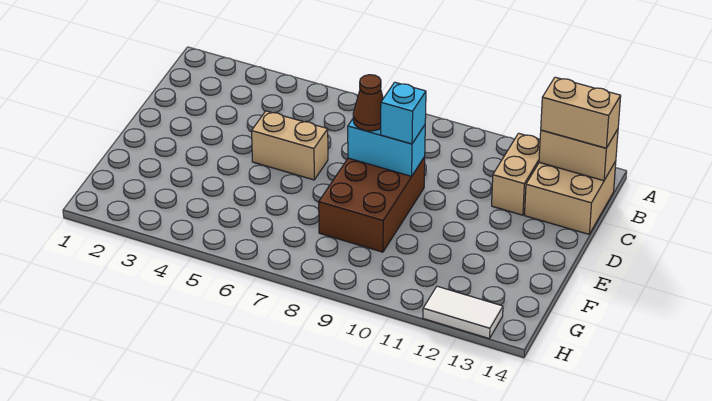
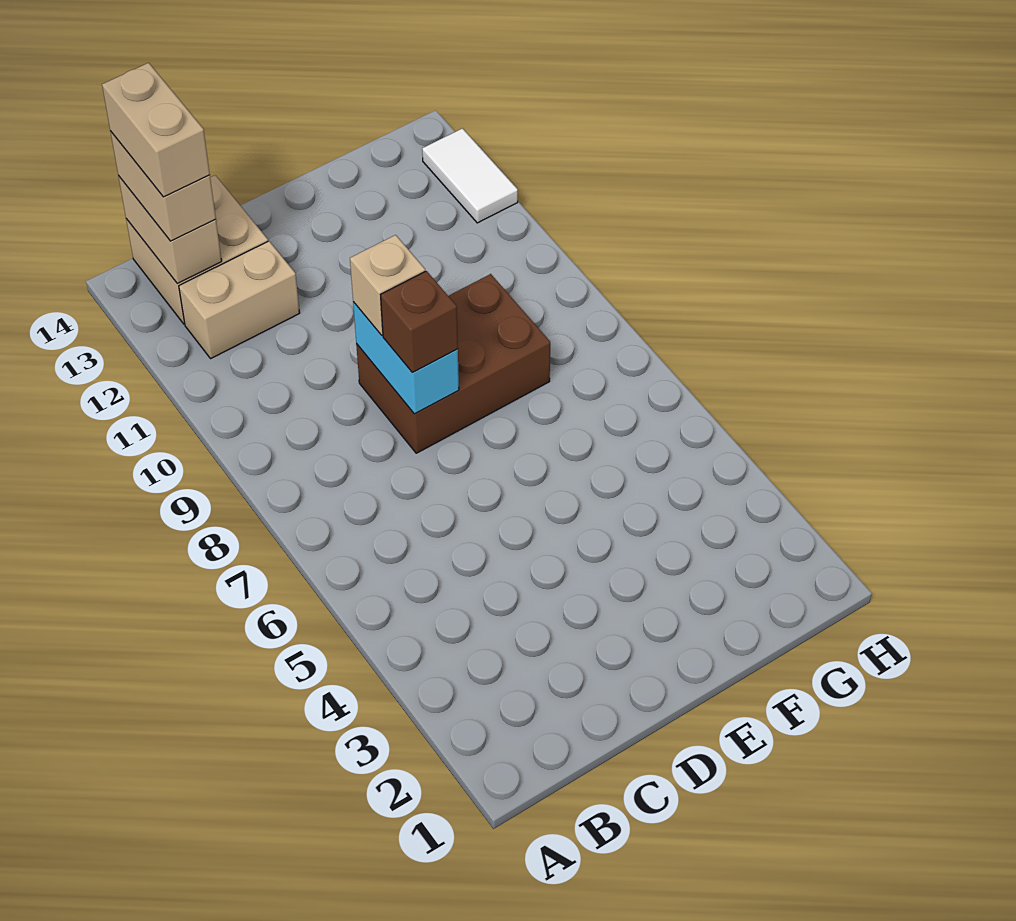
tan brick D5:D6 level 1 -> tan brick B13:B14 level 4
brown cone D8 level 3 -> brown brick D8 level 3
cyan brick D9 level 3 -> tan brick D9 level 3

